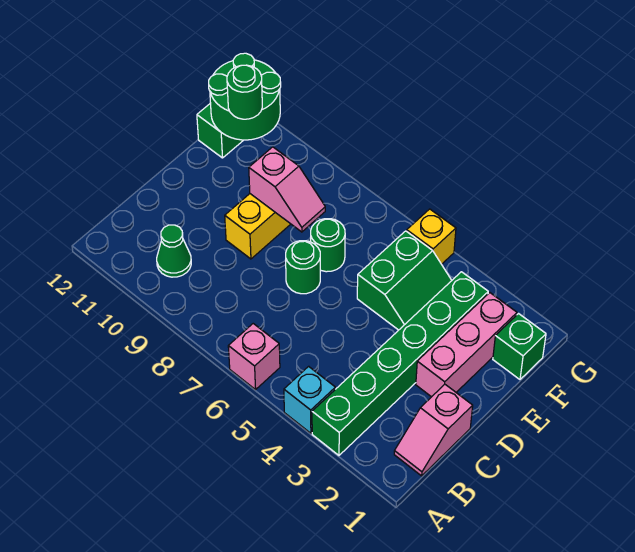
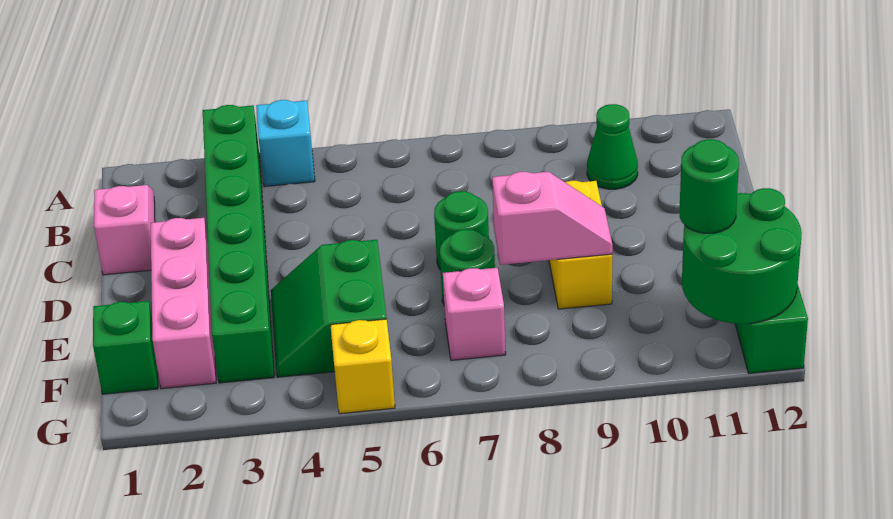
pink brick A6 level 1 -> pink brick F7 level 1
pink slope E8:E9 level 2 top 9 -> pink slope E8:E9 level 2 top 8

